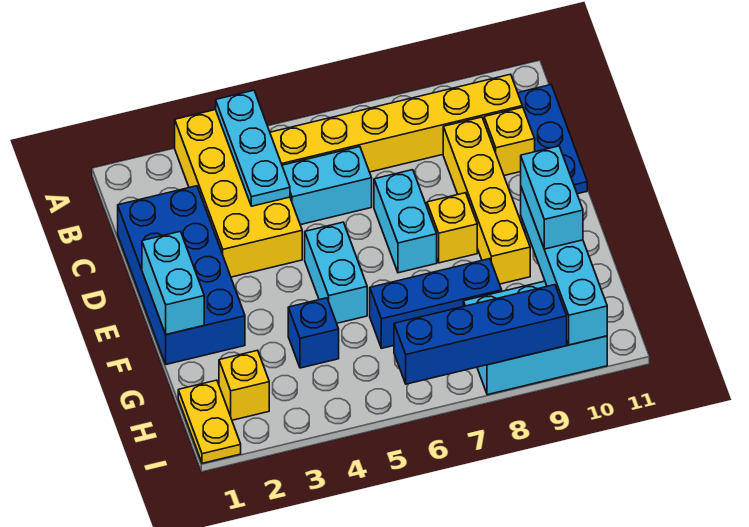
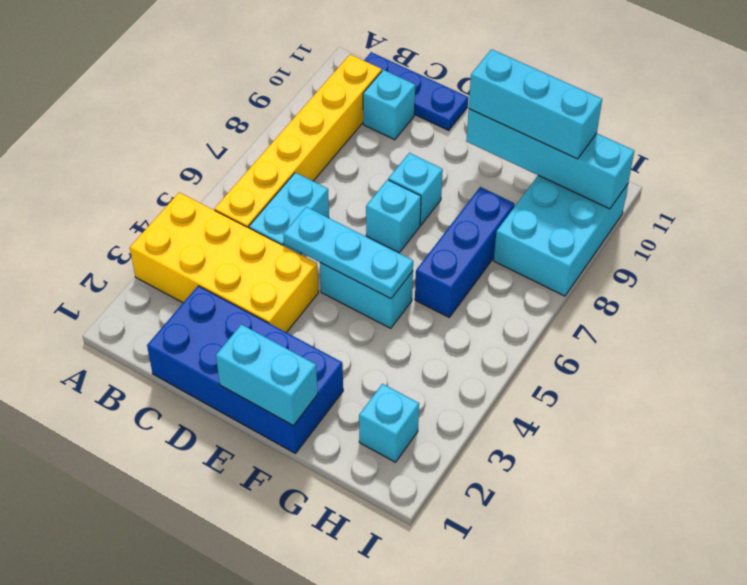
cyan plate A4:C4 level 2 -> cyan plate D5:F5 level 2
yellow brick C9:F9 level 1 -> none
yellow brick C10 level 1 -> cyan brick C10 level 1
cyan brick D7:E7 level 1 -> cyan brick E7 level 1
yellow brick E8 level 1 -> cyan brick E8 level 1
cyan brick F10:G10 level 3 -> cyan brick F10:H10 level 3
blue brick G4 level 1 -> none
yellow plate H1:I1 level 1 -> none
yellow brick H2 level 1 -> cyan brick H2 level 1
blue brick I6:I9 level 2 -> none

